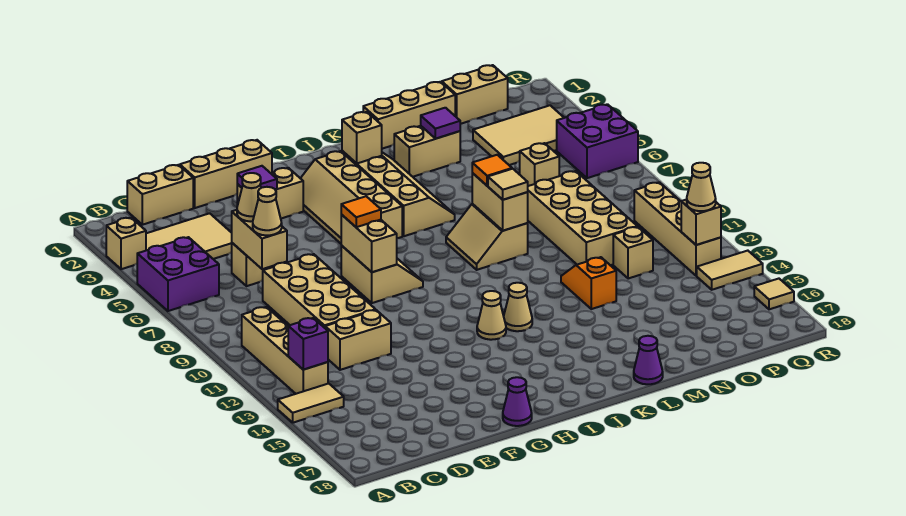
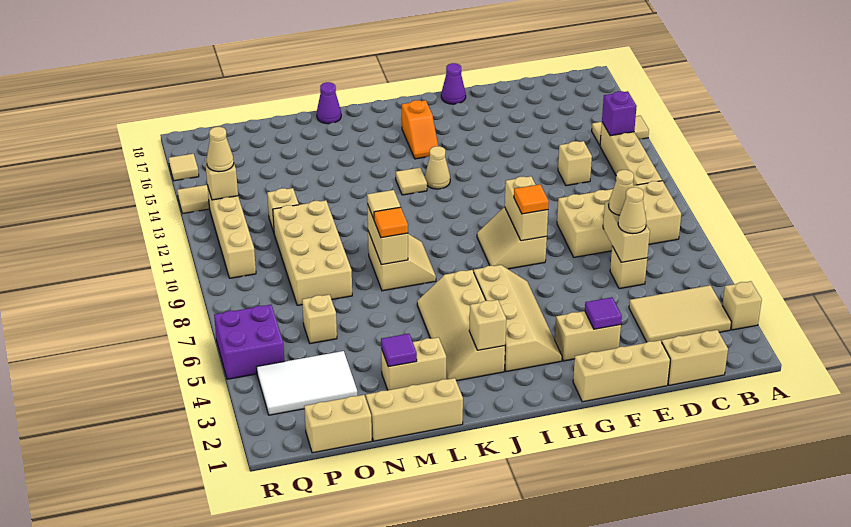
purple brick A5:B6 level 1 -> none
tan brick D8:E11 level 1 -> tan brick B8:E9 level 1
tan brick D12:E12 level 1 -> tan brick D12 level 1
tan cone J13 level 1 -> tan tile J13 level 1
orange slope M12:M13 level 1 top 13 -> orange slope I15:I16 level 1 top 16
tan tile O3:Q4 level 1 -> white tile O3:Q4 level 1

